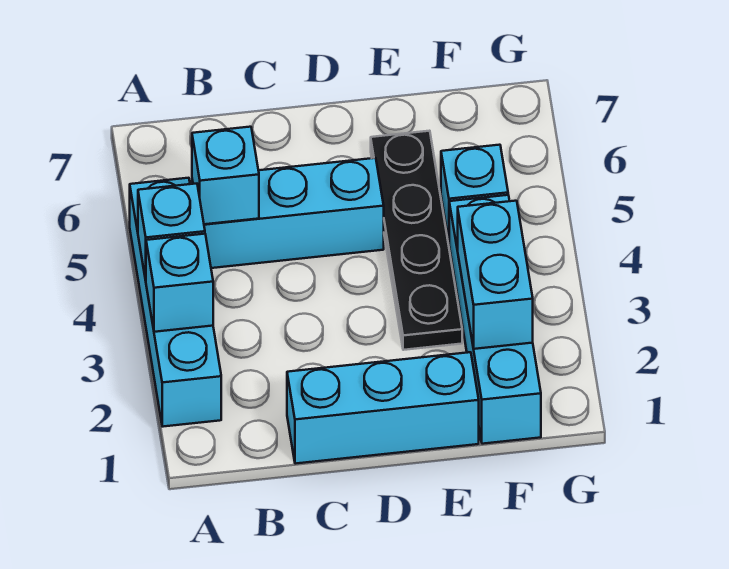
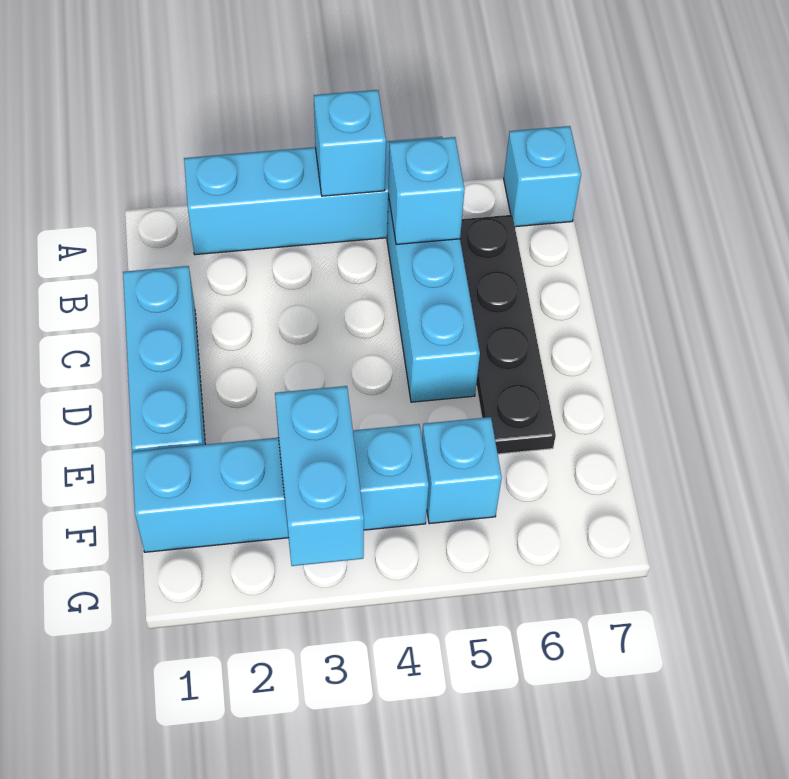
cyan brick A3 level 2 -> cyan brick A7 level 1
black plate E3:E6 level 1 -> black plate B6:E6 level 1
cyan brick F2:F3 level 2 -> cyan brick F3:G3 level 2

